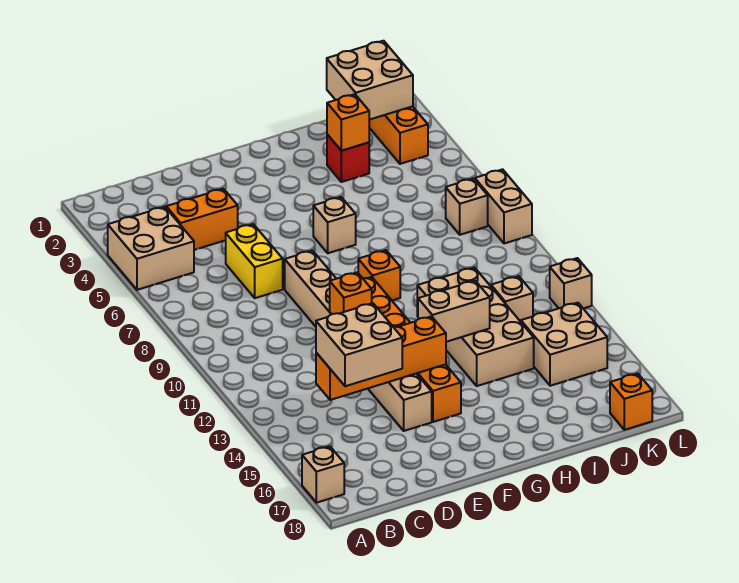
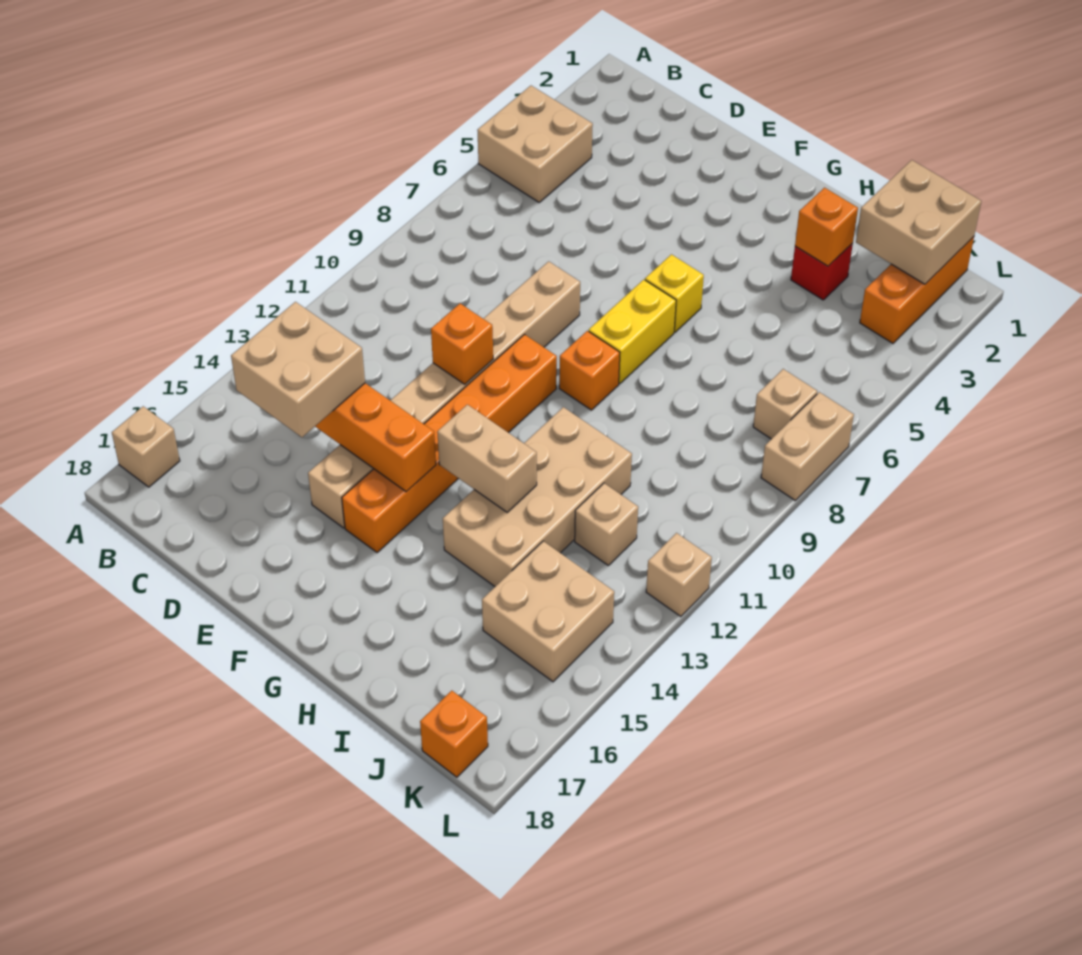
orange brick C4:D4 level 1 -> none
yellow brick D6:D7 level 1 -> yellow brick G7:G8 level 1
tan brick G6 level 1 -> yellow brick G6 level 1

